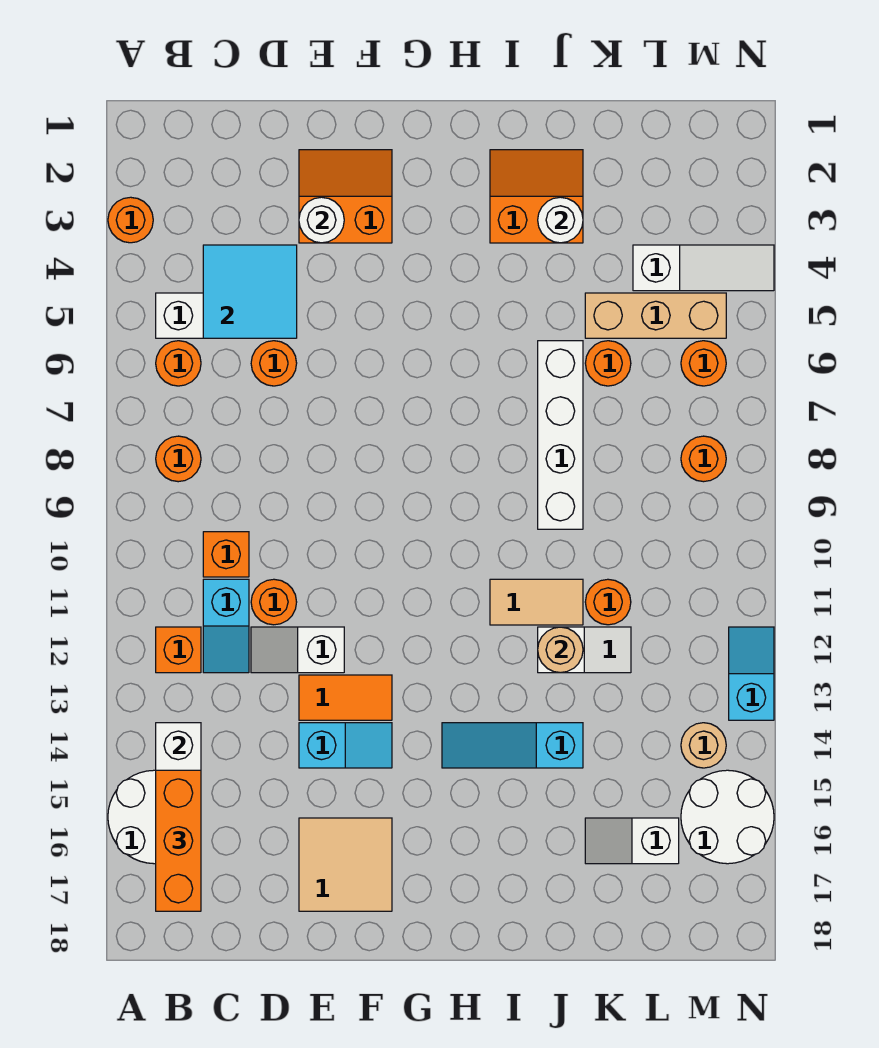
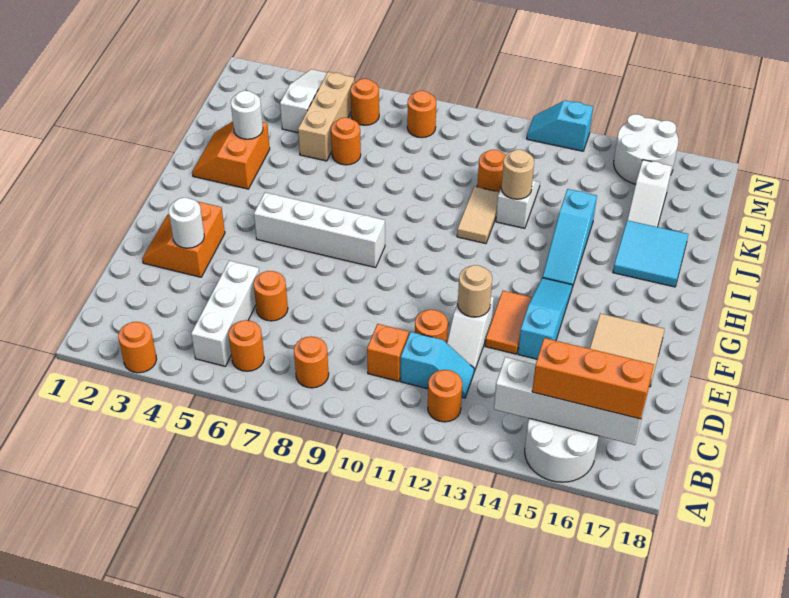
orange brick B12 level 1 -> orange round brick B12 level 1
cyan tile C4:D5 level 2 -> cyan tile I16:J17 level 1
cyan slope E14:F14 level 1 top E -> cyan slope E14:G14 level 1 top E
white brick J6:J9 level 1 -> white brick G5:G8 level 1
tan round brick M14 level 1 -> tan round brick E12 level 2

